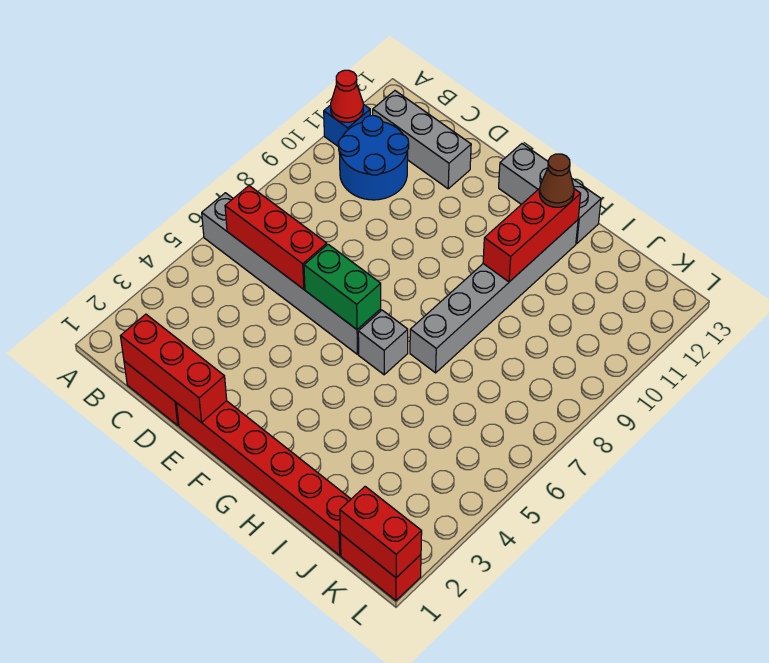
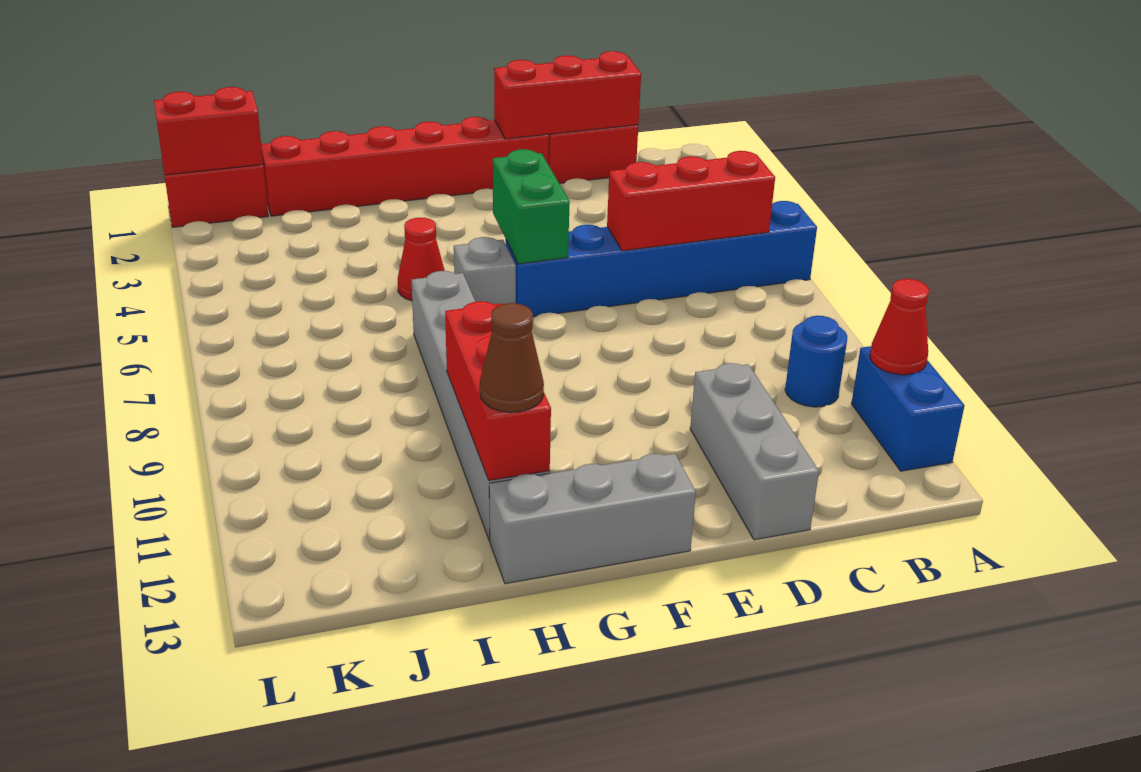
grey brick A6:F6 level 1 -> blue brick A6:F6 level 1
blue brick A11 level 1 -> blue brick A11:A12 level 1
blue round brick B10:C11 level 1 -> blue round brick B10 level 1
grey brick B12:D12 level 1 -> grey brick D11:D13 level 1
green brick E6:F6 level 2 -> green brick F5:F6 level 2
none -> red cone H5 level 1

